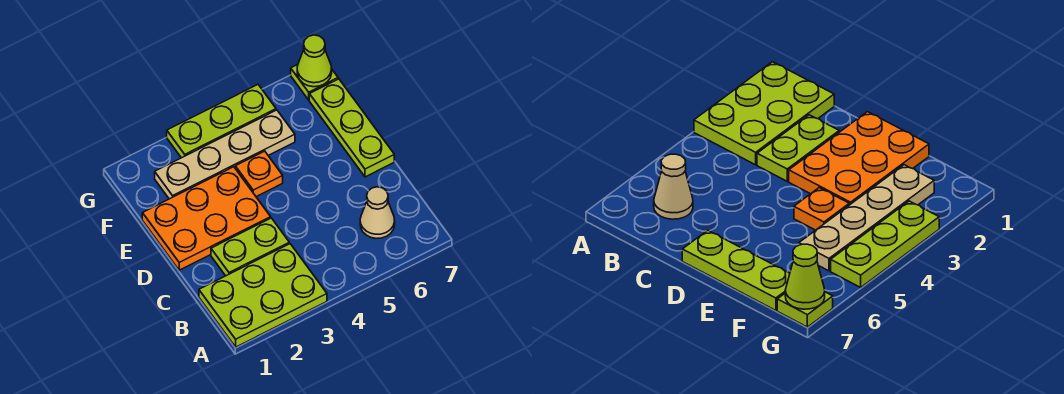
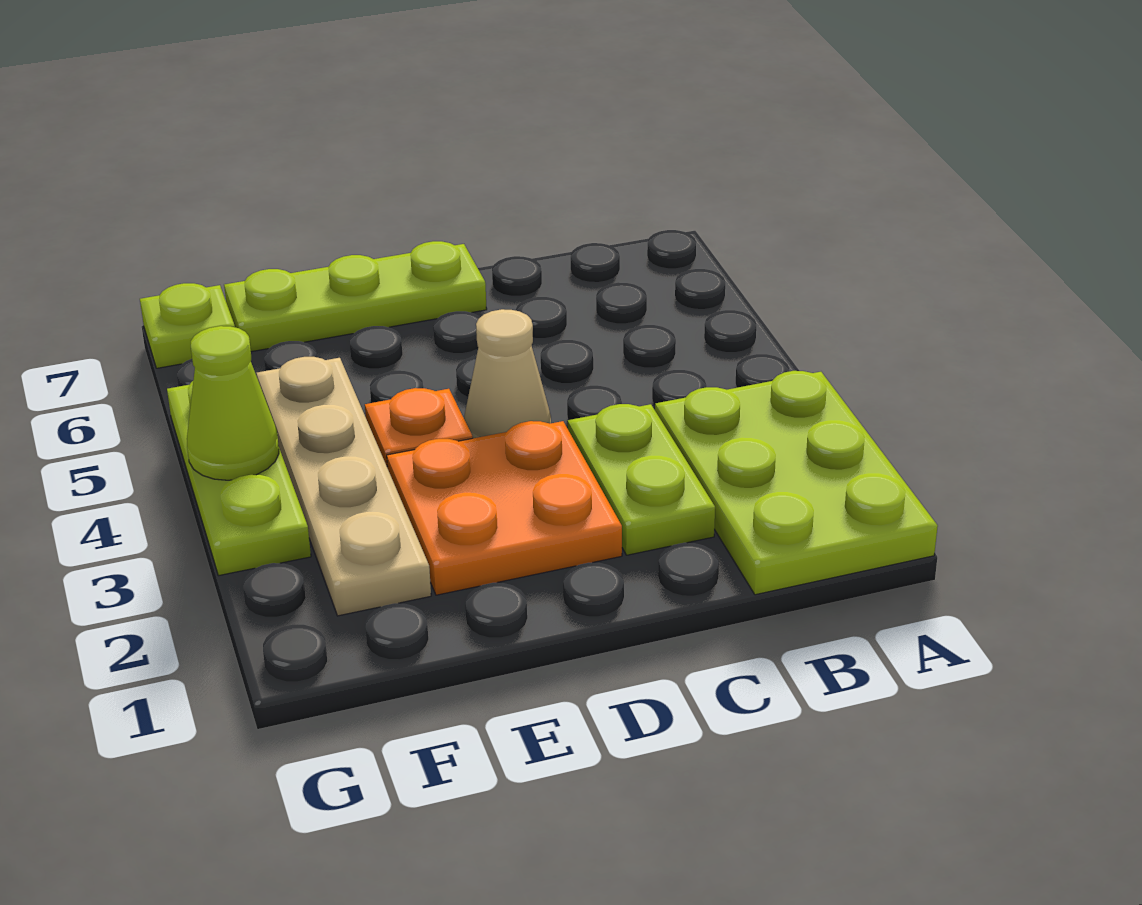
tan cone B6 level 1 -> tan cone D4 level 1
orange plate D1:E3 level 1 -> orange plate D2:E3 level 1
lime cone G7 level 2 -> lime cone G4 level 2

